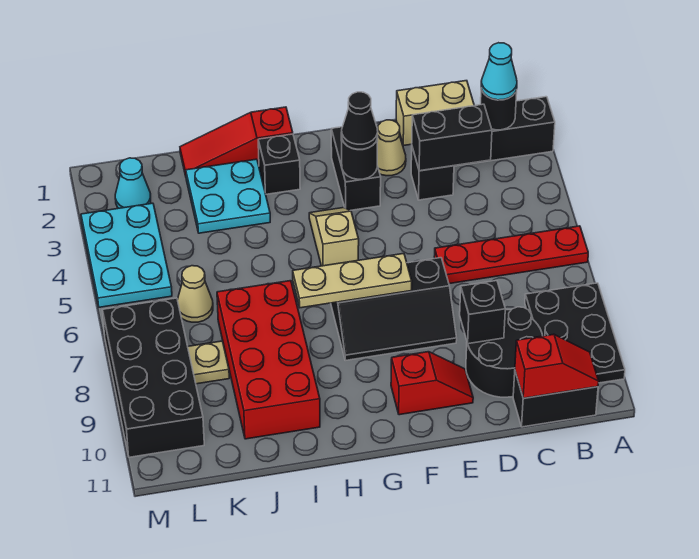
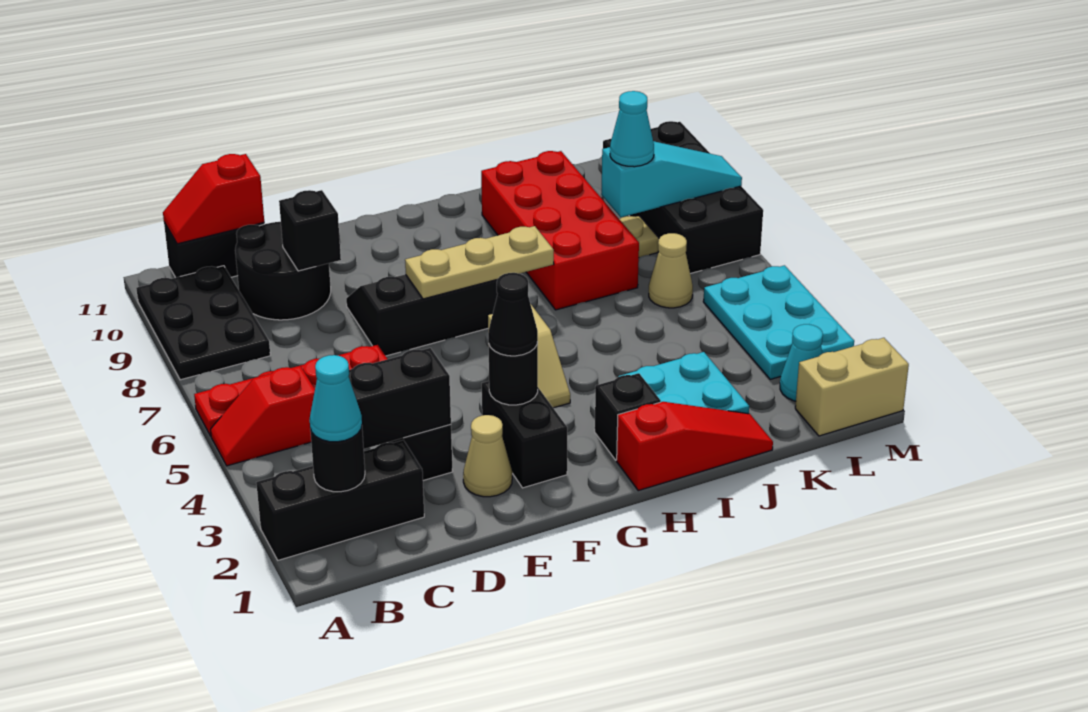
tan brick C1:D1 level 1 -> tan brick L1:M1 level 1
red slope E10:F10 level 1 top F -> red slope A5:B5 level 1 top B
none -> cyan slope K8:M8 level 2 top K
none -> cyan cone K8 level 3

